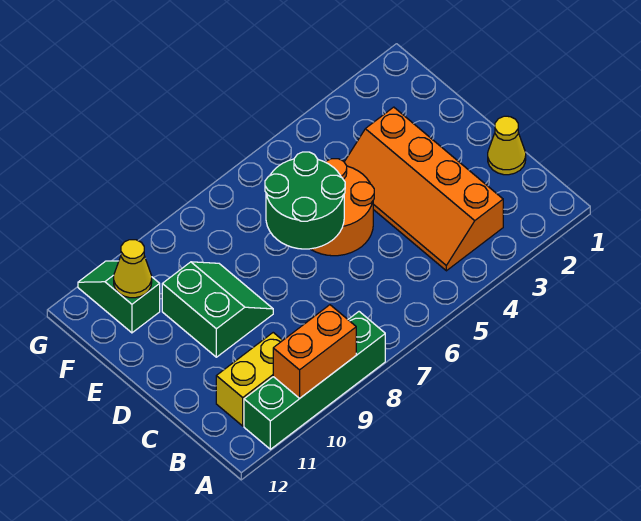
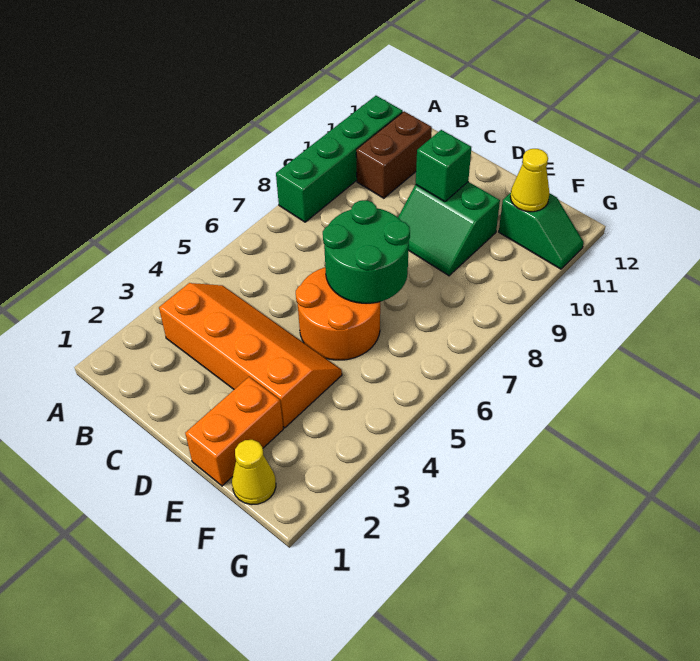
orange brick A9:A10 level 2 -> orange brick E1:E2 level 1
yellow brick B10:B11 level 1 -> brown brick B10:B11 level 1
yellow cone C1 level 1 -> yellow cone F1 level 1
none -> green brick D10 level 2

